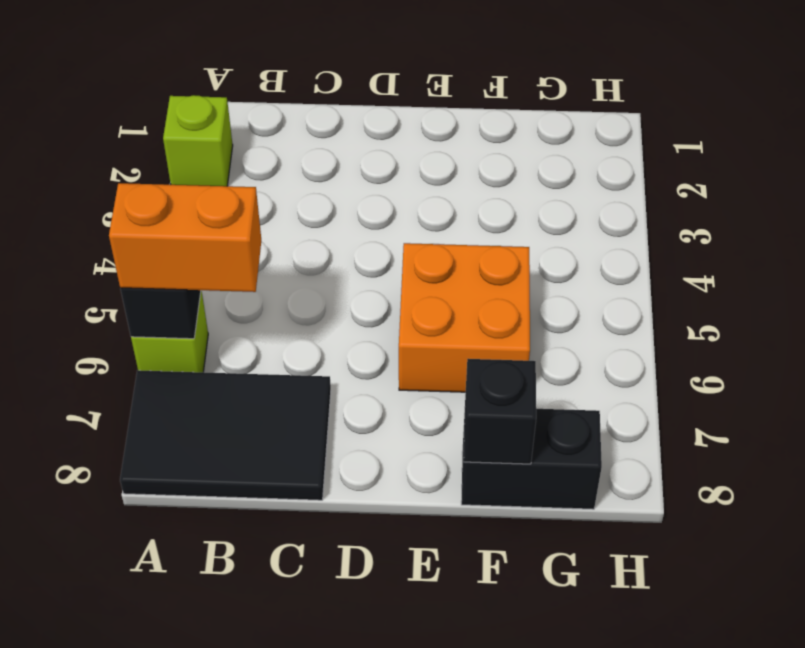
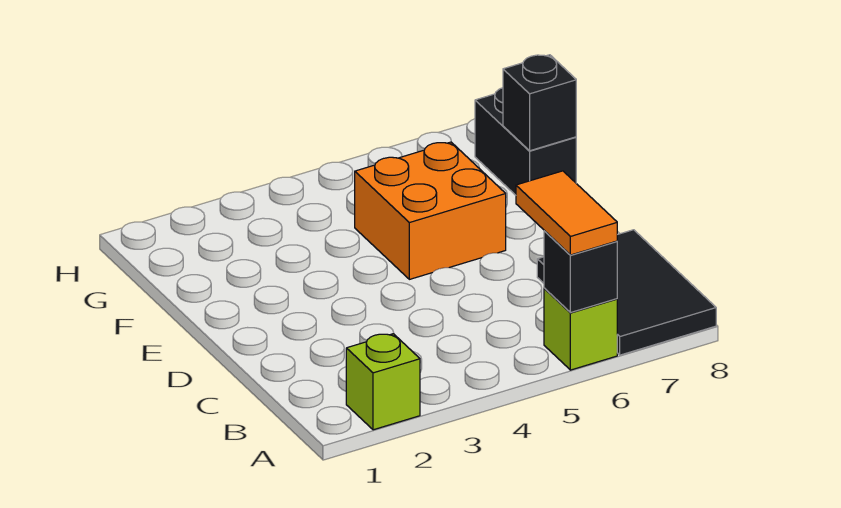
orange brick A6:B6 level 3 -> orange tile A6:B6 level 3

